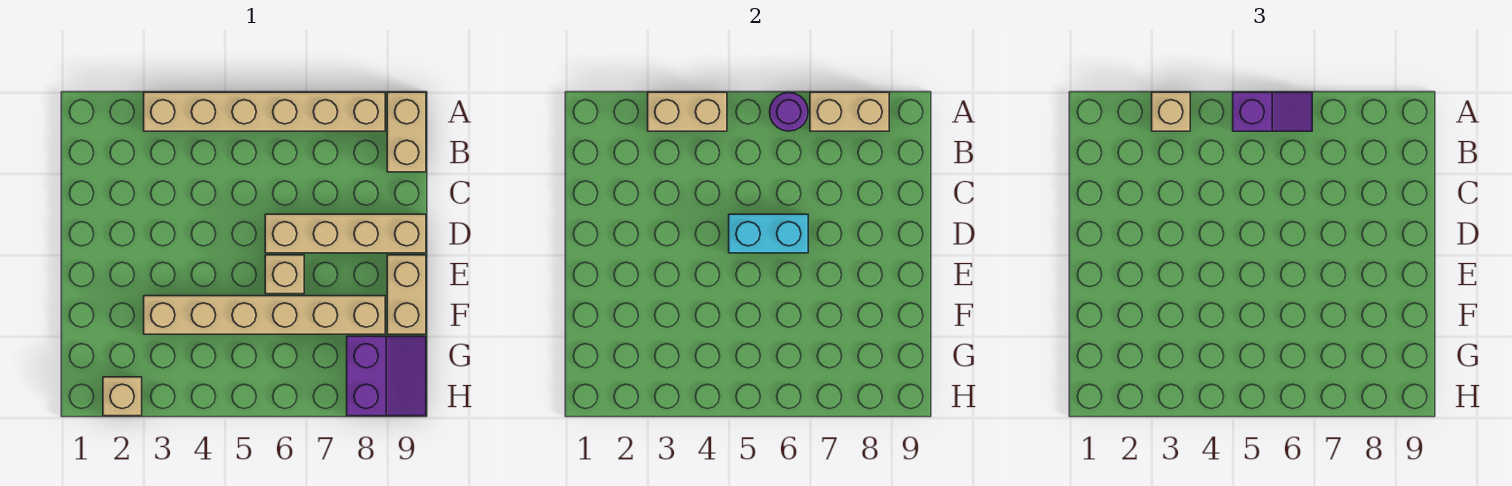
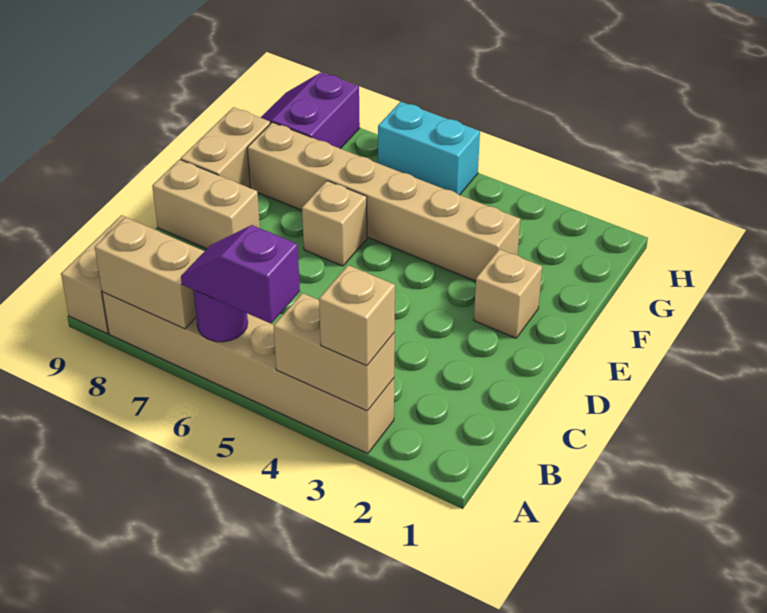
cyan brick D5:D6 level 2 -> cyan brick H5:H6 level 1
tan brick D6:D9 level 1 -> tan brick D8:D9 level 1
tan brick H2 level 1 -> tan brick E2 level 1

